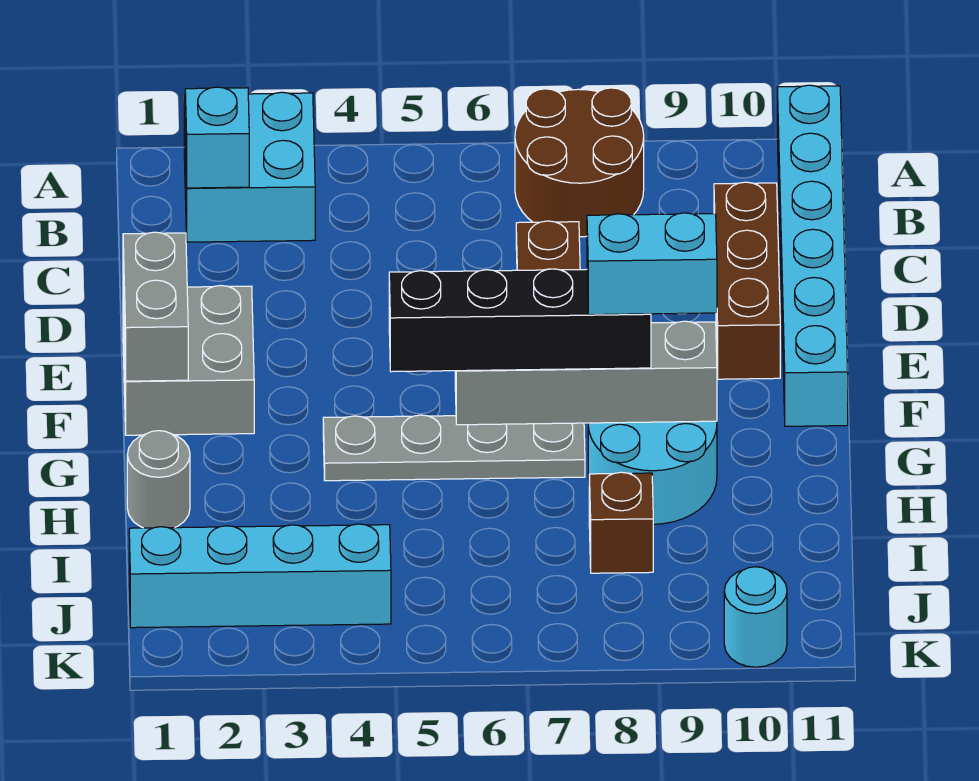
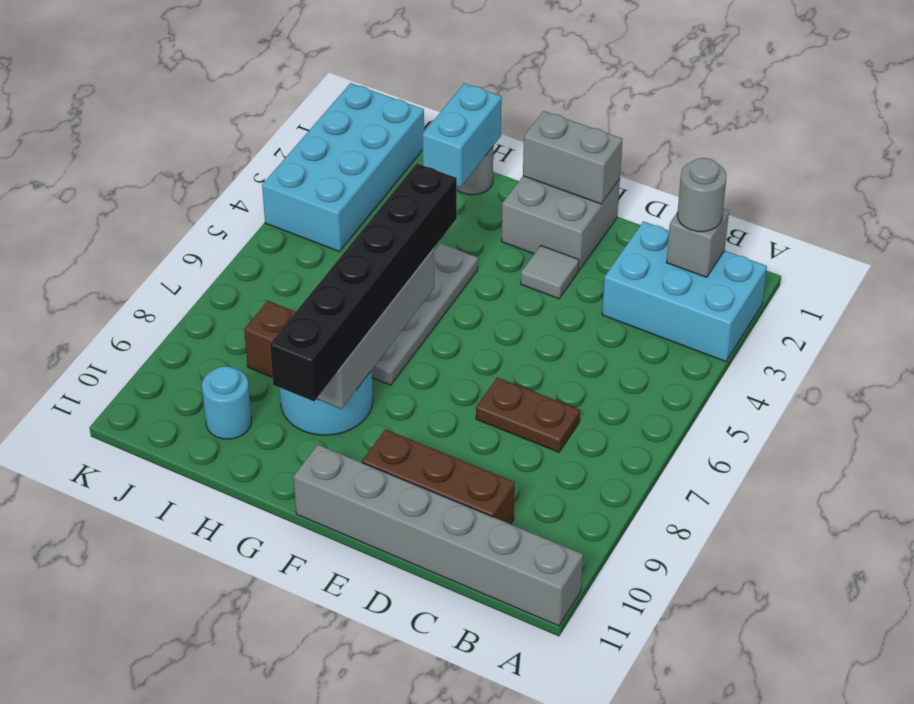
cyan brick A2:B3 level 1 -> cyan brick A2:C3 level 1
brown round brick A7:B8 level 1 -> none
cyan brick A11:F11 level 1 -> grey brick A11:F11 level 1
cyan brick B2 level 2 -> grey brick B2 level 2
none -> grey round brick B2 level 3
none -> grey tile E3 level 1
black brick G5:G8 level 3 -> black brick G5:G10 level 3
cyan brick G8:G9 level 4 -> cyan brick H1:H2 level 2
cyan brick J1:J4 level 1 -> cyan brick J1:K4 level 1
cyan round brick K10 level 1 -> cyan round brick I10 level 1

